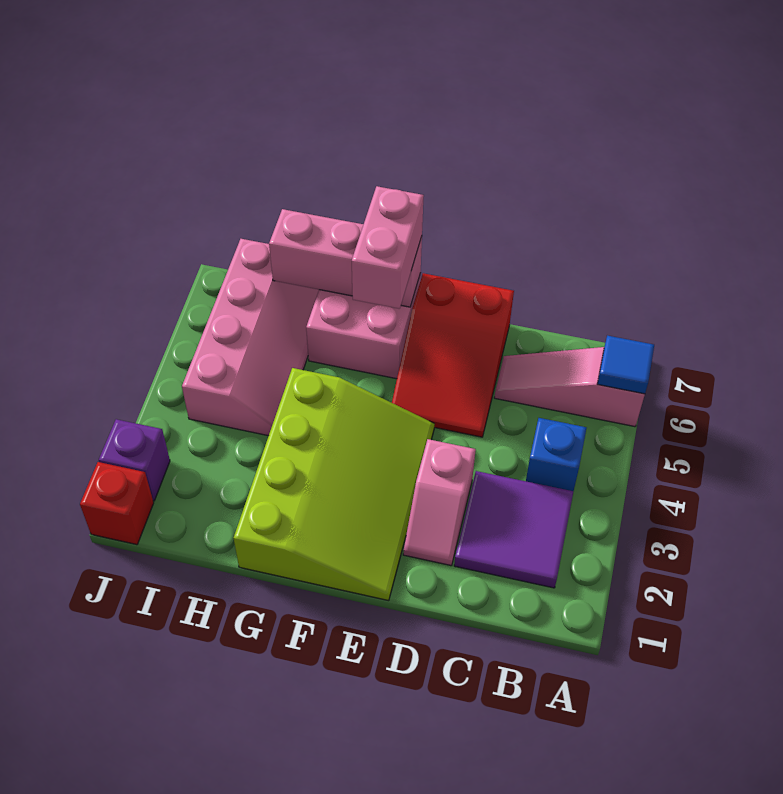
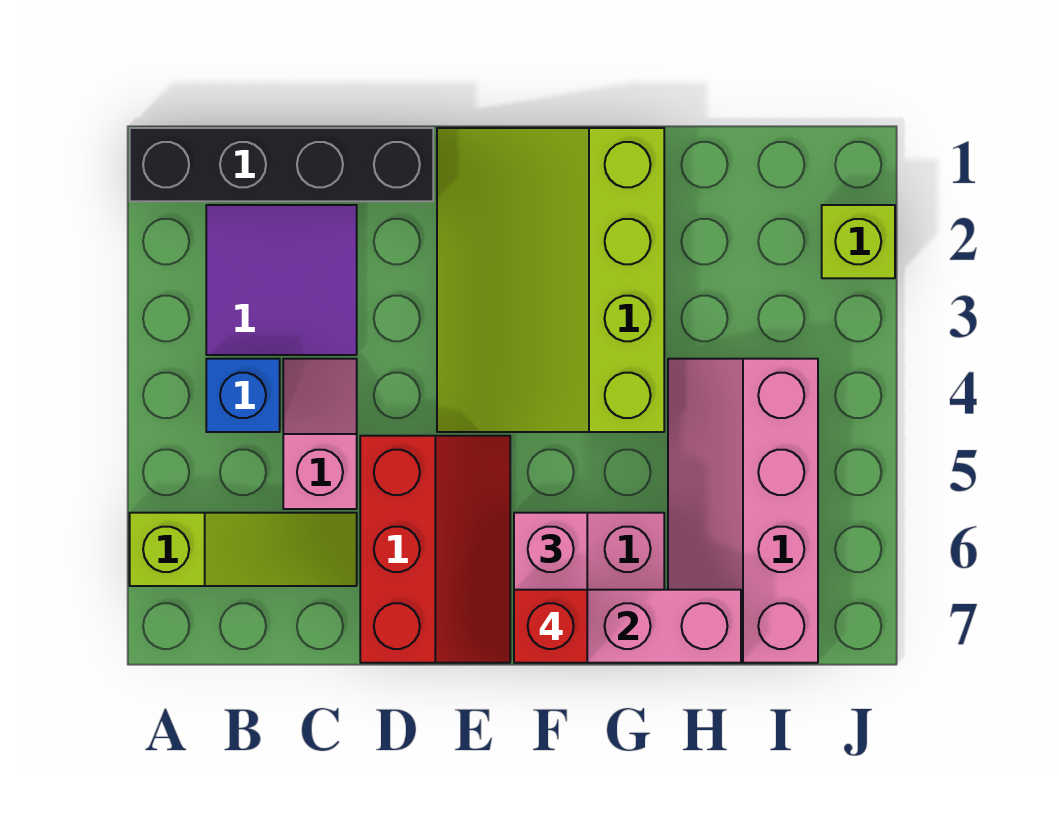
none -> black brick A1:D1 level 1
pink slope A6:C6 level 1 top A -> lime slope A6:C6 level 1 top A
blue tile A6 level 2 -> none
pink slope D2:D3 level 1 top 3 -> pink slope C4:C5 level 1 top 5
red slope D5:E7 level 1 top 7 -> red slope D5:E7 level 1 top D
red brick J1 level 1 -> red brick F7 level 4
purple brick J2 level 1 -> lime brick J2 level 1

